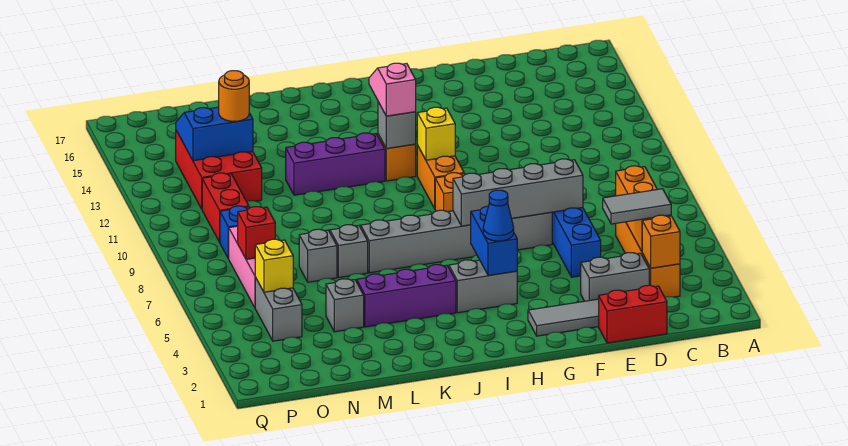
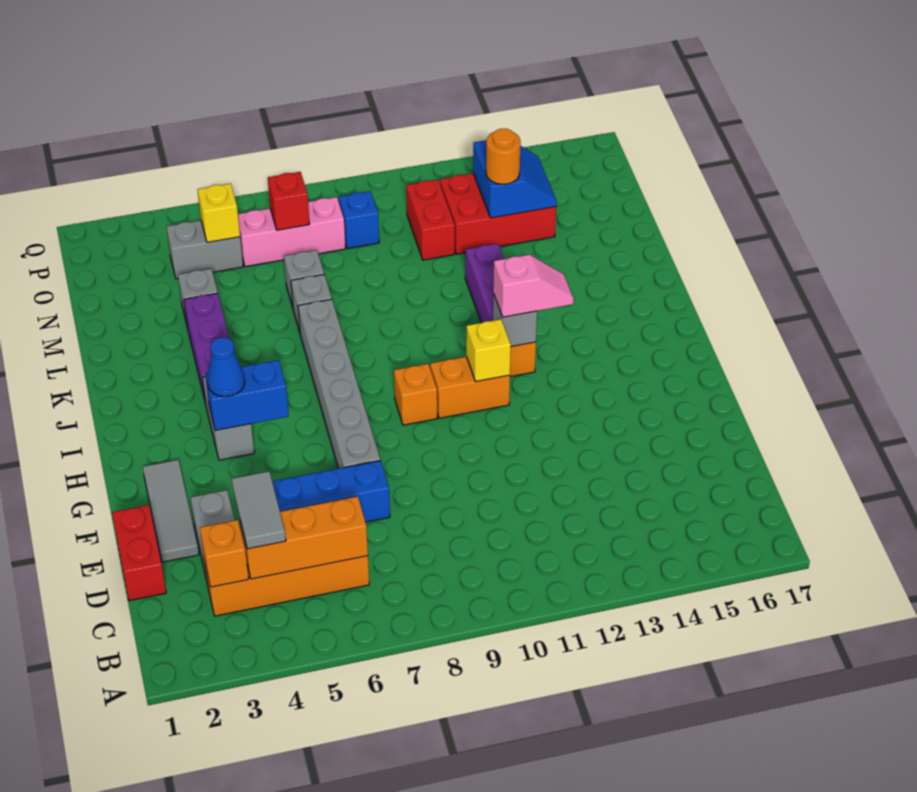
grey brick E7:H7 level 2 -> none
red brick O10:O11 level 1 -> red brick N11:O11 level 1

